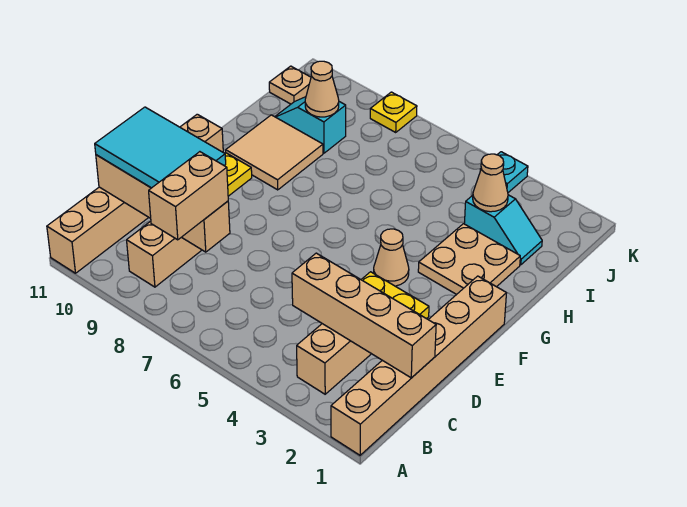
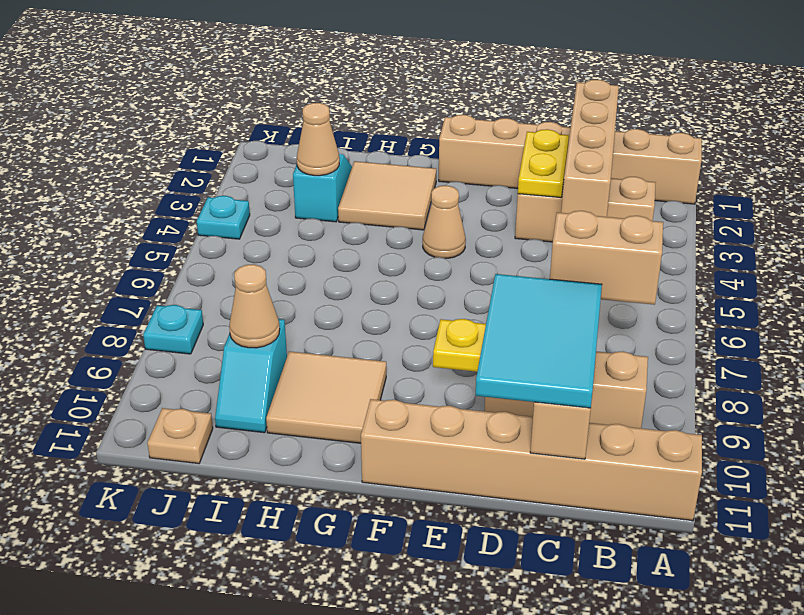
tan plate G2:H3 level 1 -> tan tile G2:H3 level 1
yellow plate K8 level 1 -> cyan plate K8 level 1

